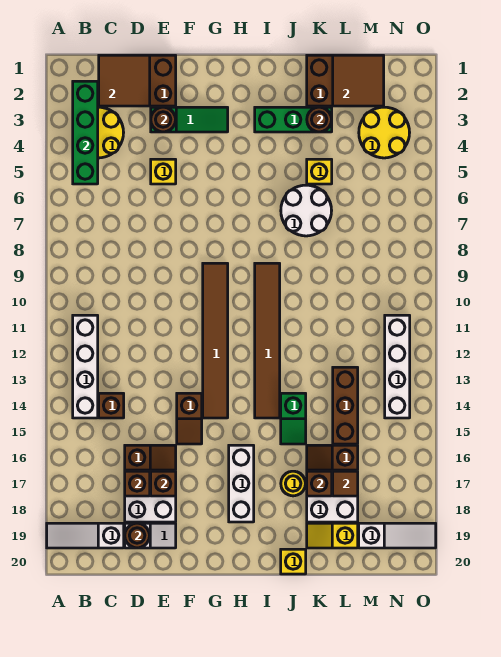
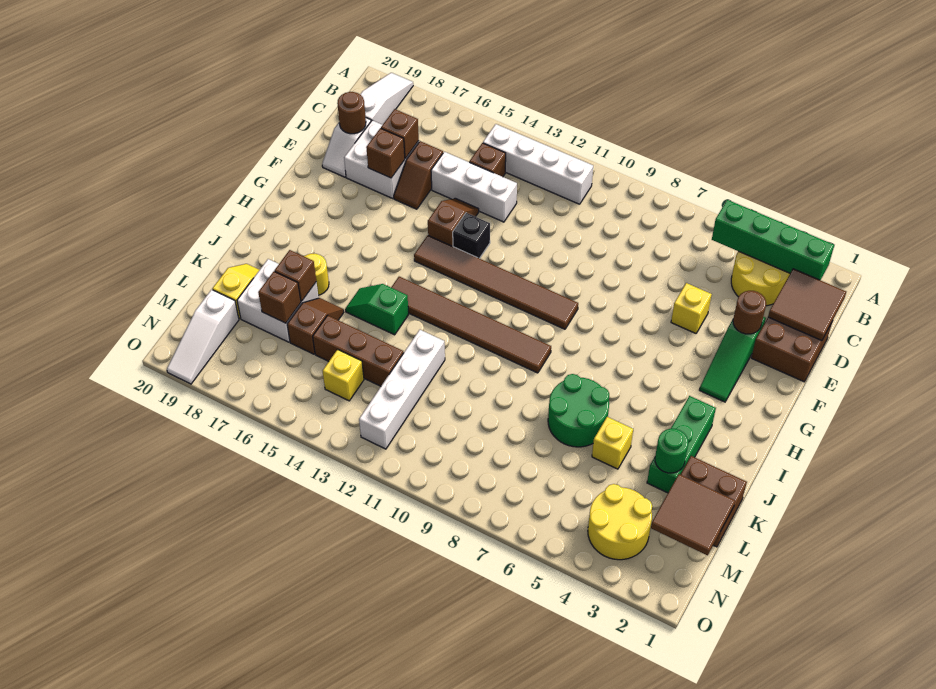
none -> black brick F13 level 1
brown slope F14:F15 level 1 top 14 -> brown slope E14:F14 level 1 top F
white brick H16:H18 level 1 -> white brick D13:D15 level 1
white round brick J6:K7 level 1 -> green round brick J6:K7 level 1
yellow brick J20 level 1 -> yellow brick M14 level 1
brown round brick K3 level 2 -> green round brick K3 level 2
brown tile L17 level 2 -> brown brick L17 level 2
white brick N11:N14 level 1 -> white brick K12:N12 level 1

